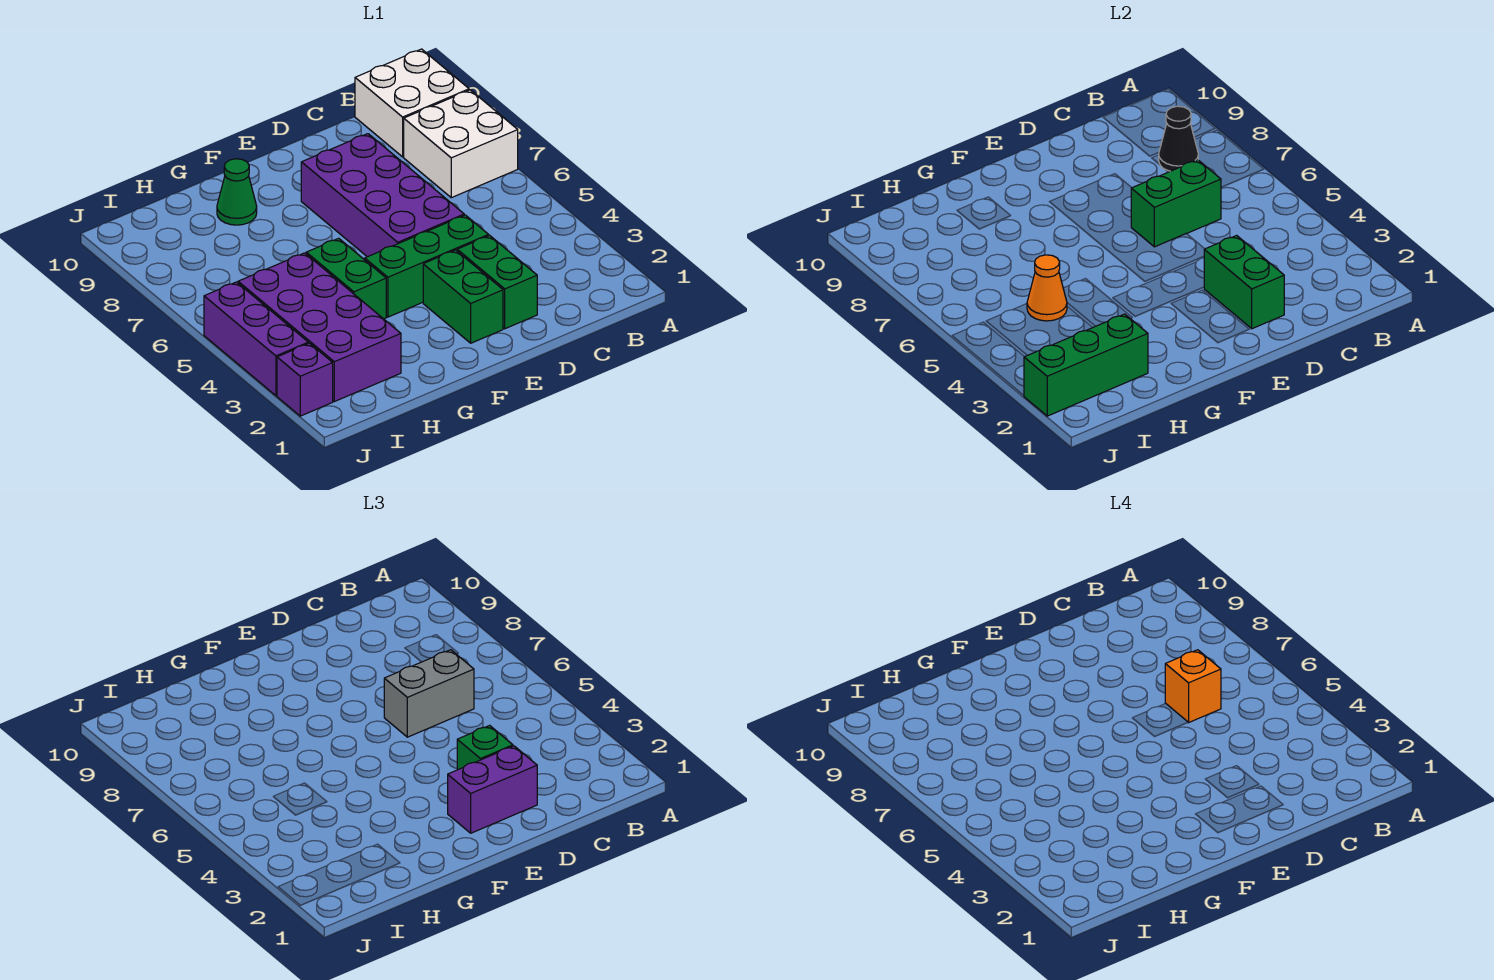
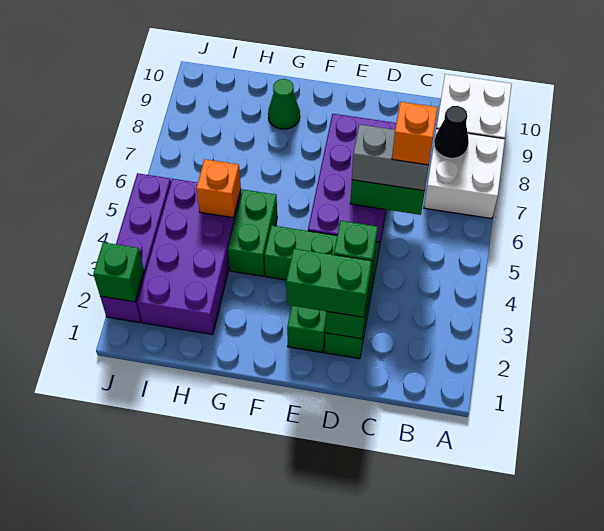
purple brick D2:E2 level 3 -> green brick D2:E2 level 3
green brick H2:J2 level 2 -> green brick J2 level 2
orange cone H5 level 2 -> orange brick H5 level 2

